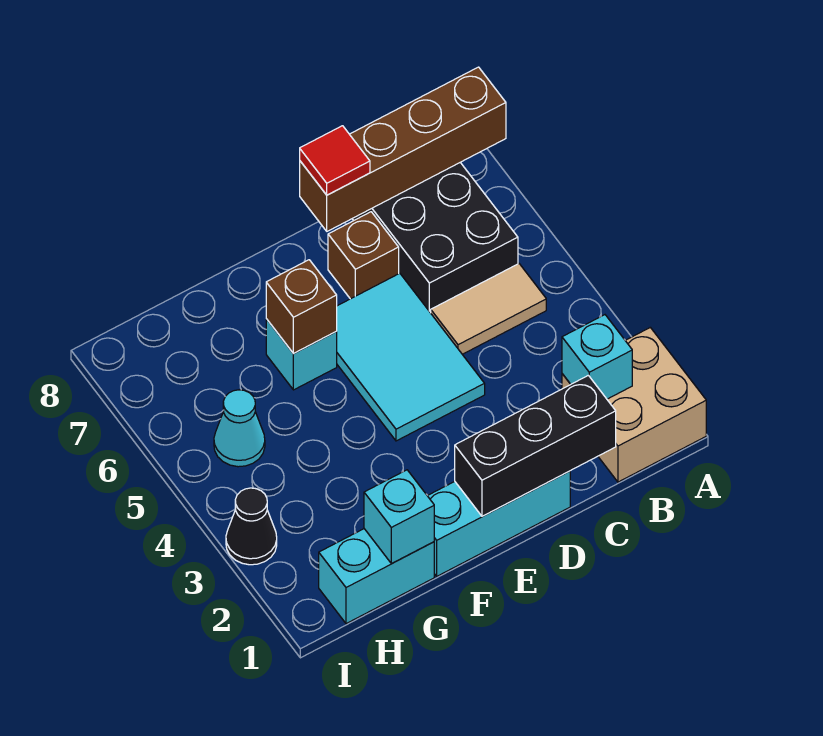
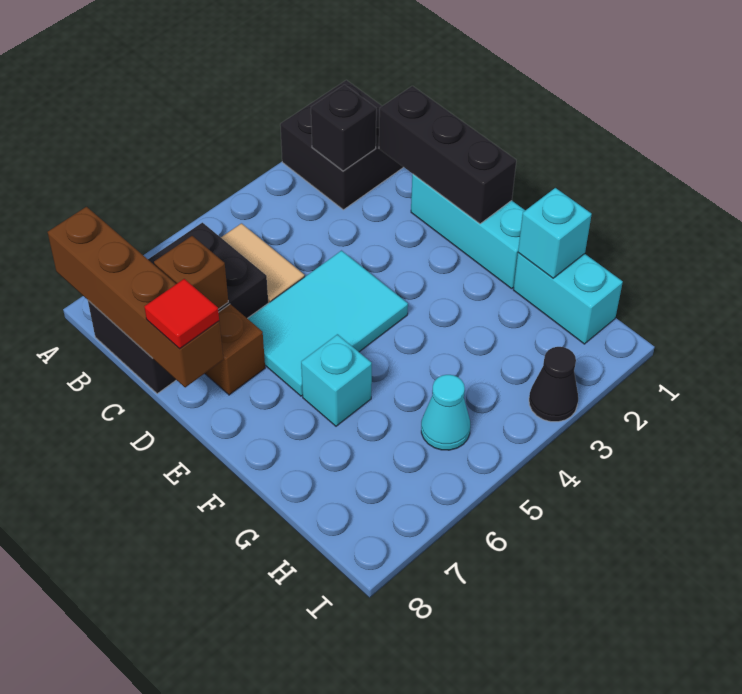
tan brick A1:B2 level 1 -> black brick A1:B2 level 1
cyan brick B2 level 2 -> black brick B2 level 2
brown brick F6 level 2 -> brown brick C7 level 2

